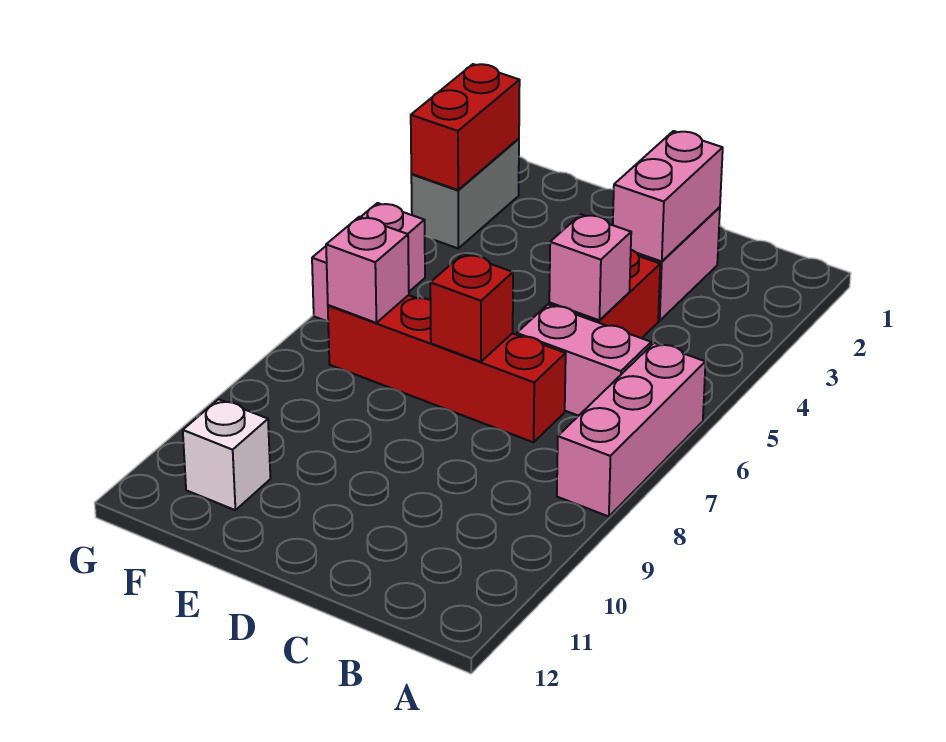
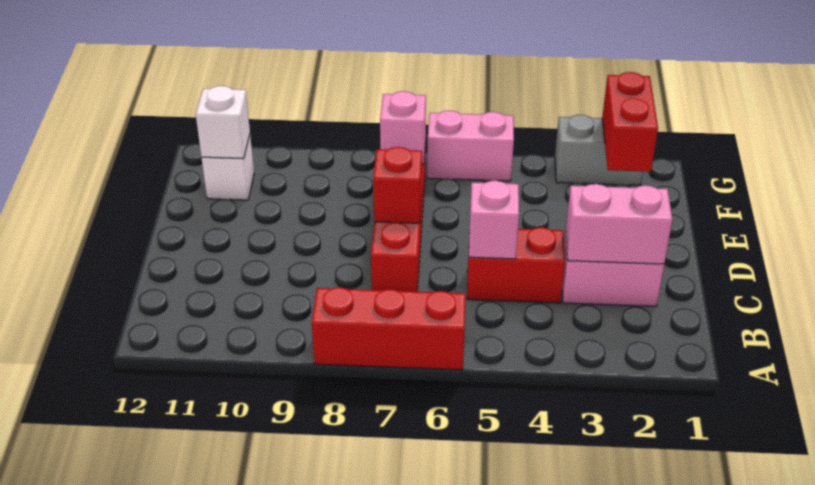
pink brick A6:A8 level 1 -> red brick A6:A8 level 1
pink brick B6:C6 level 1 -> none
none -> white brick F11 level 2
red brick G2:G3 level 2 -> red brick F2:G2 level 2

